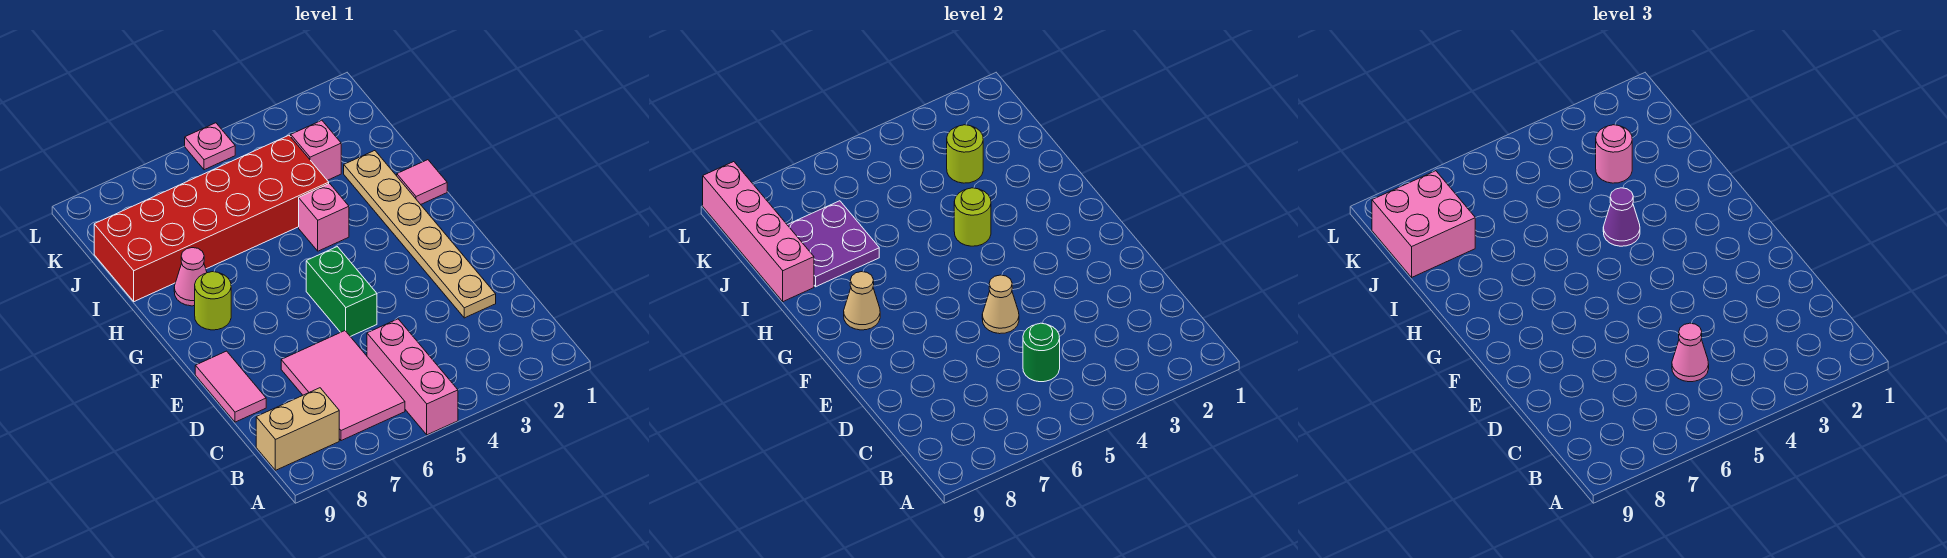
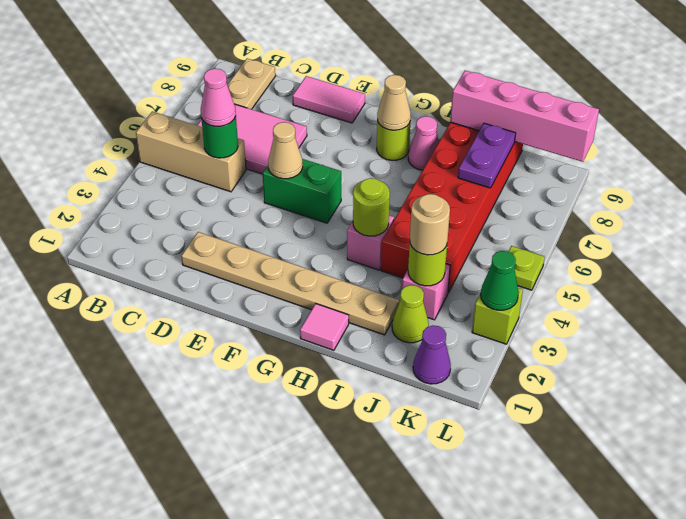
pink brick A5:C5 level 1 -> tan brick A5:C5 level 1
tan brick B8:B9 level 1 -> tan plate B8:B9 level 1
purple cone H4 level 3 -> purple cone K1 level 1
purple plate I7:J8 level 2 -> purple plate J7:J8 level 2
none -> lime cone J2 level 1
pink round brick J3 level 3 -> tan round brick J3 level 3
pink brick J8:K9 level 3 -> none
none -> lime brick L3 level 1
none -> green cone L3 level 2
pink plate L5 level 1 -> lime plate L5 level 1

